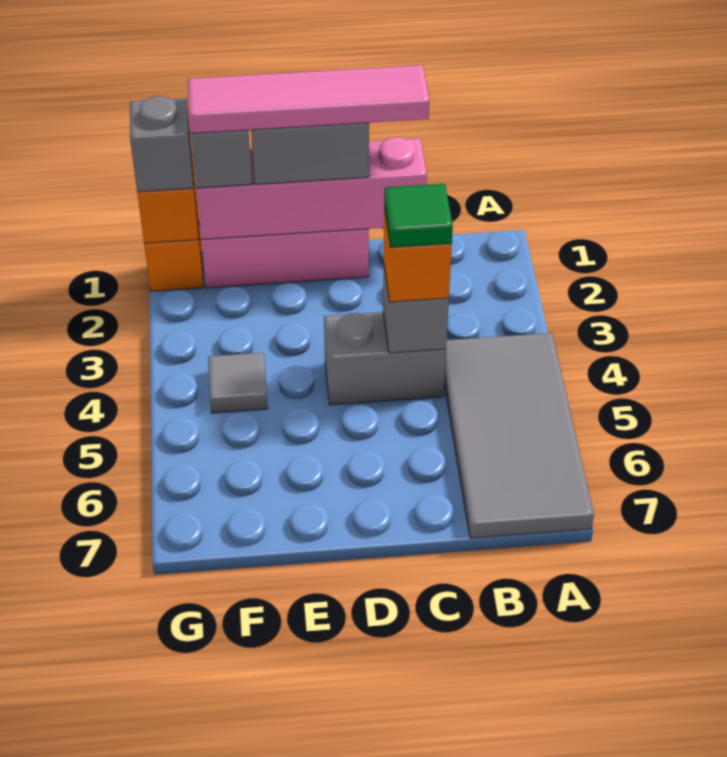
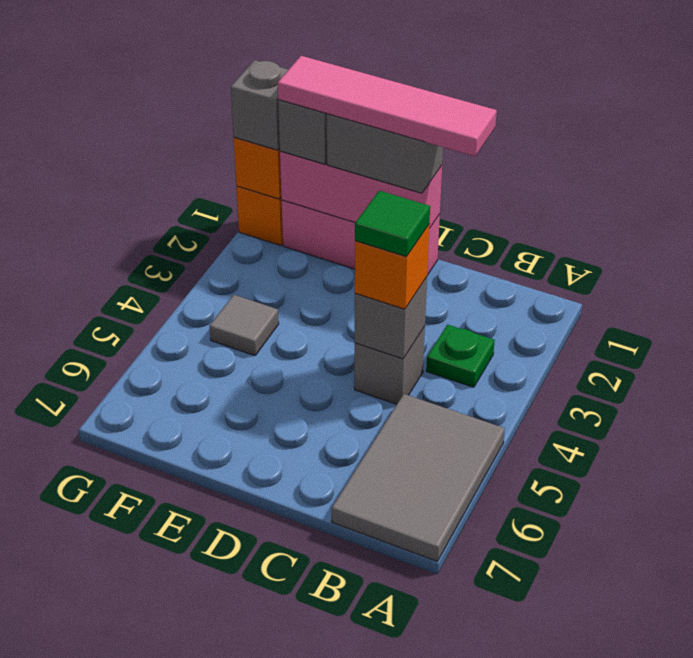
grey tile A4:B7 level 1 -> grey tile A5:B7 level 1
none -> green plate B3 level 1
pink brick C1:F1 level 2 -> pink brick D1:F1 level 2
grey brick C4:D4 level 1 -> grey brick C4 level 1

